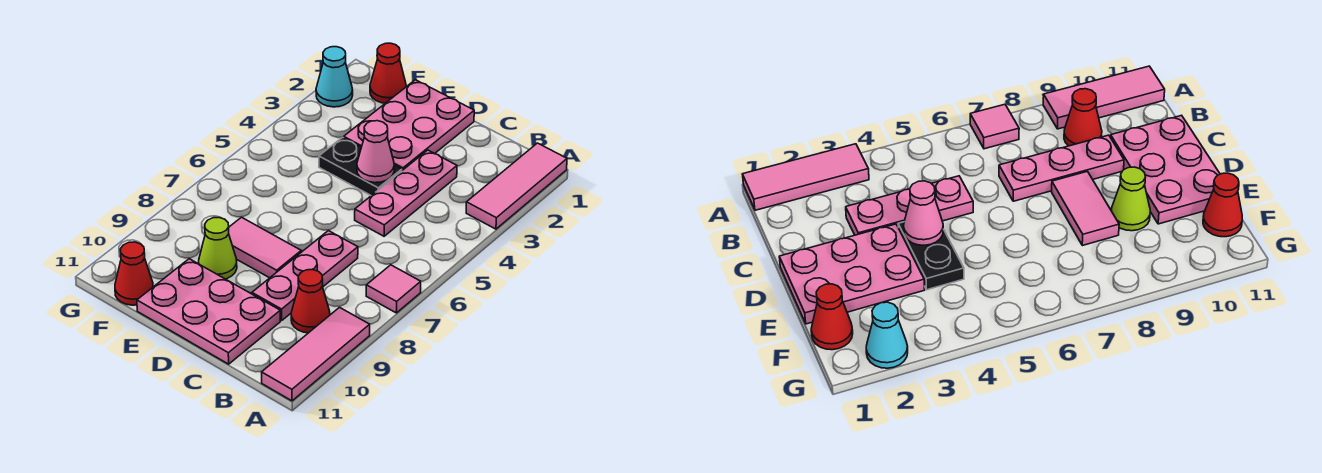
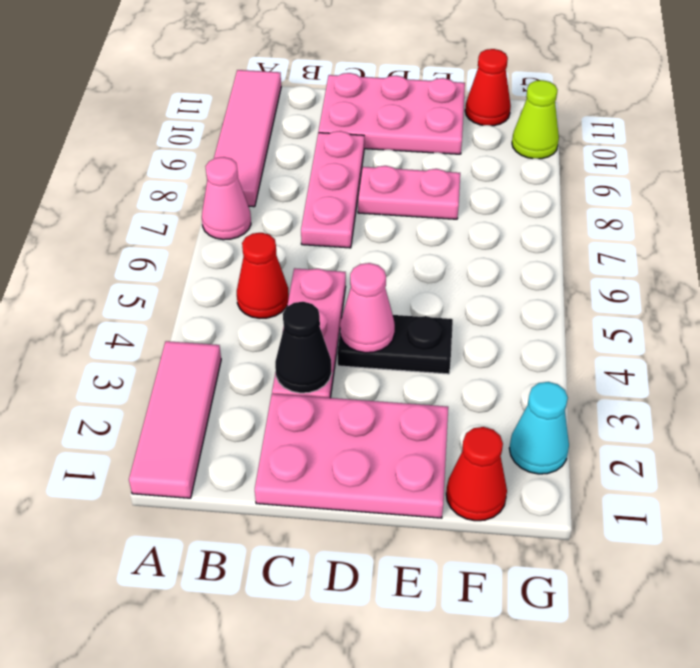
pink tile A7 level 1 -> pink cone A7 level 1
pink tile A9:A11 level 1 -> pink tile A8:A11 level 1
red cone B9 level 1 -> red cone B5 level 1
none -> black cone C3 level 2
pink plate D1:E3 level 1 -> pink plate C1:E2 level 1
pink tile D8:E8 level 1 -> pink plate D8:E8 level 1
lime cone E9 level 1 -> lime cone G10 level 1

